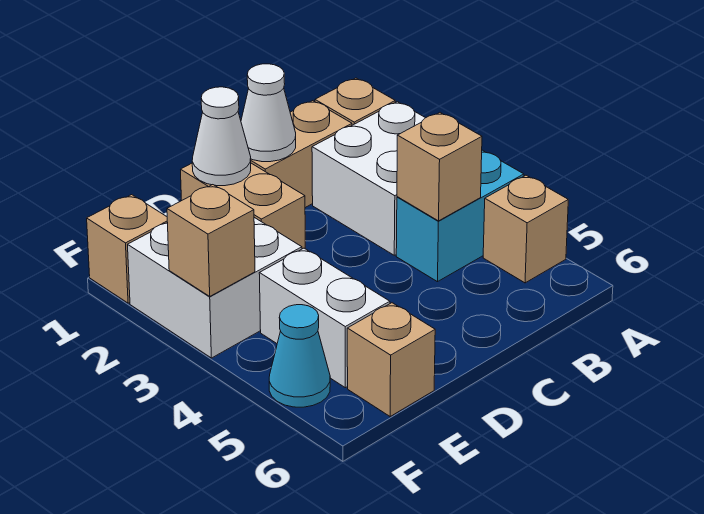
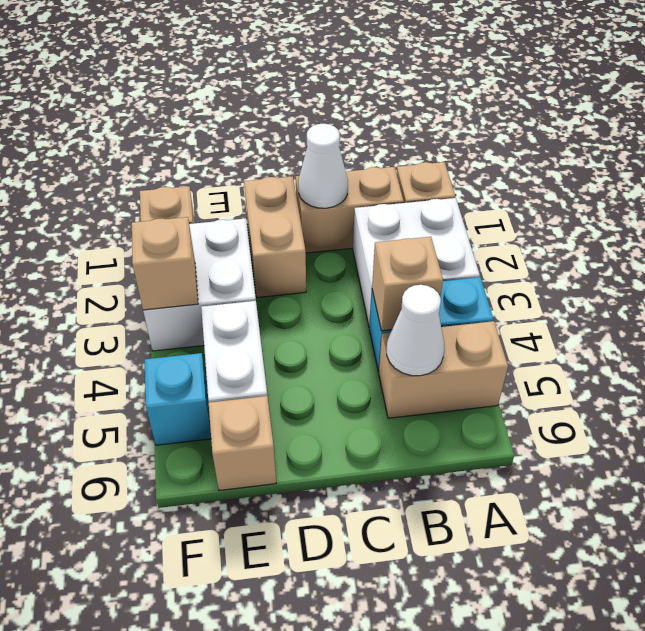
tan brick A5 level 1 -> tan brick A5:B5 level 1
white cone D1 level 2 -> white cone B5 level 2
cyan cone F5 level 1 -> cyan brick F5 level 1

